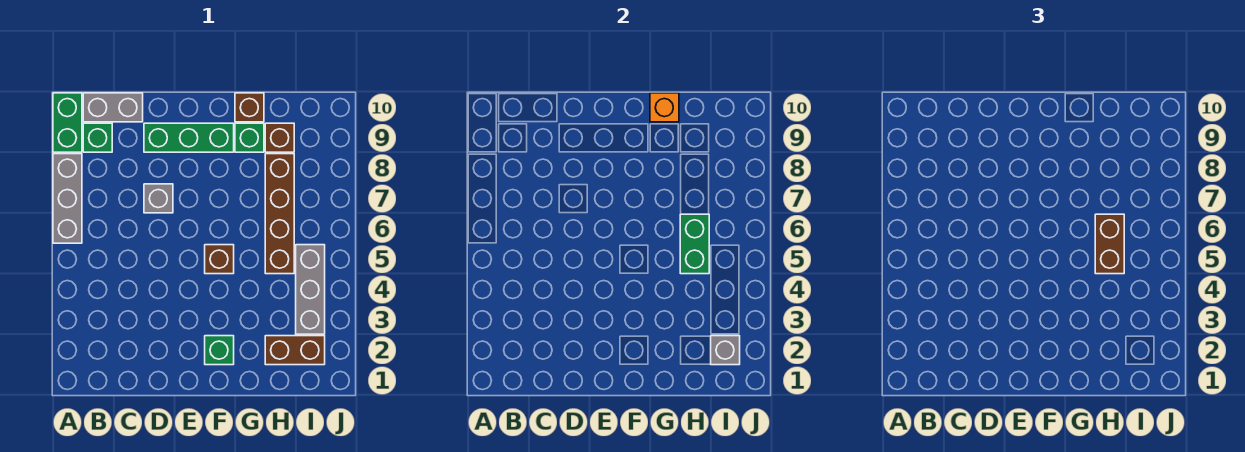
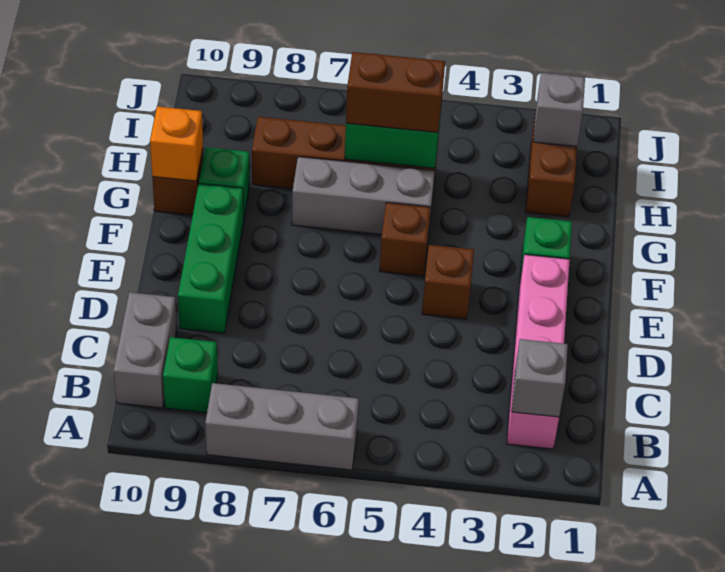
green brick A9:A10 level 1 -> none
none -> pink brick B2:E2 level 1
grey brick D7 level 1 -> grey brick B2 level 2
brown brick H9 level 1 -> brown brick E4 level 1
grey brick I3:I5 level 1 -> grey brick G5:G7 level 1

